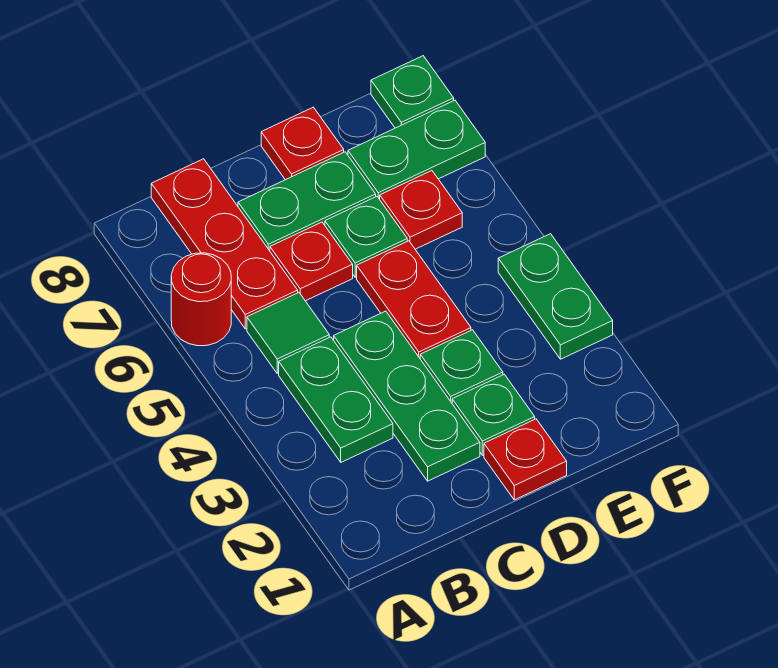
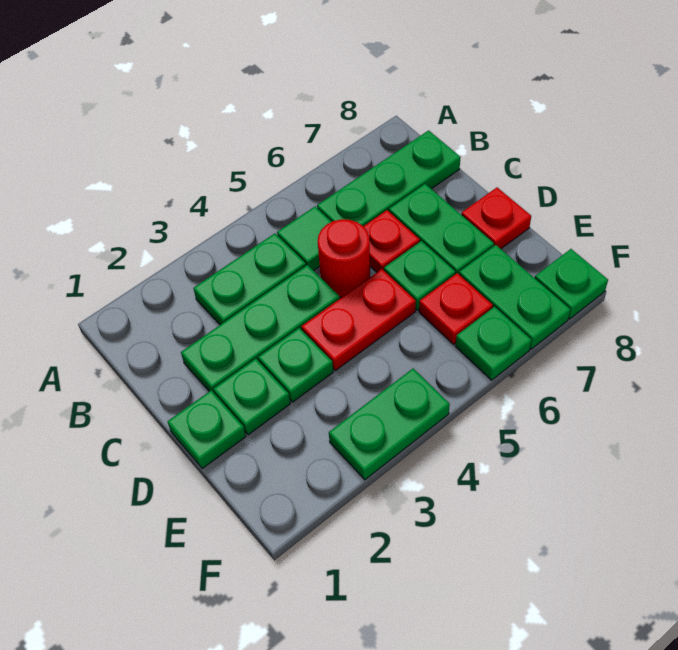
red round brick A6 level 1 -> red round brick C5 level 1
red plate B6:B8 level 1 -> green plate B6:B8 level 1
red plate D1 level 1 -> green plate D1 level 1
none -> green plate F6 level 1

